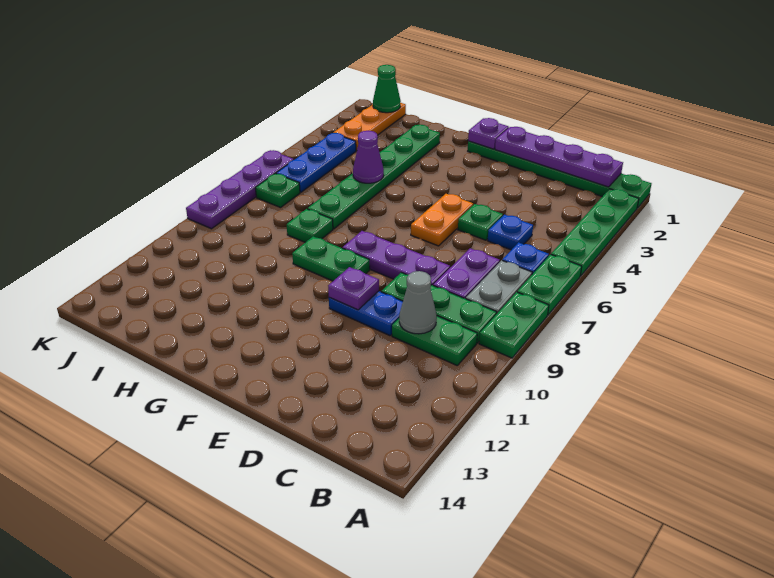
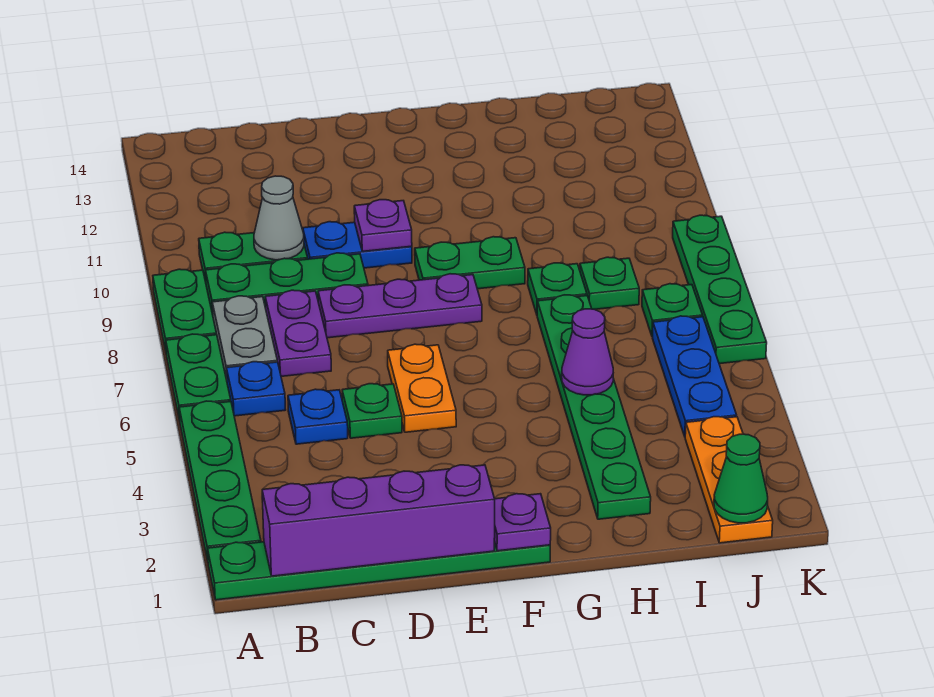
purple plate B1:E1 level 2 -> purple brick B1:E1 level 2
none -> green plate I8 level 1
purple plate K6:K9 level 1 -> green plate K6:K9 level 1

